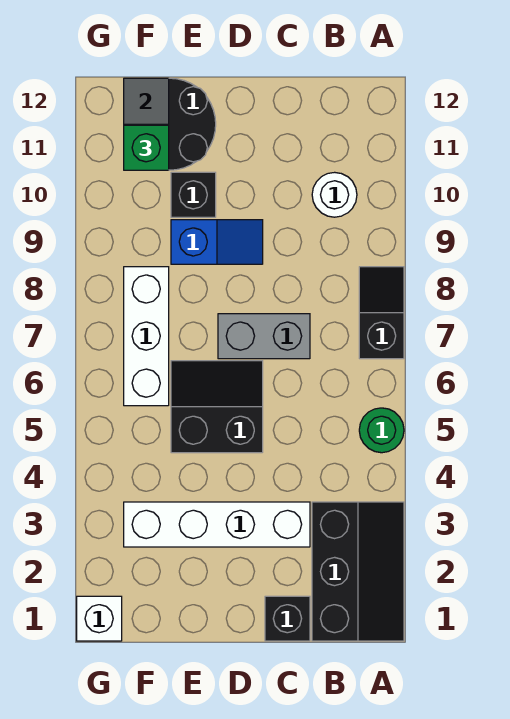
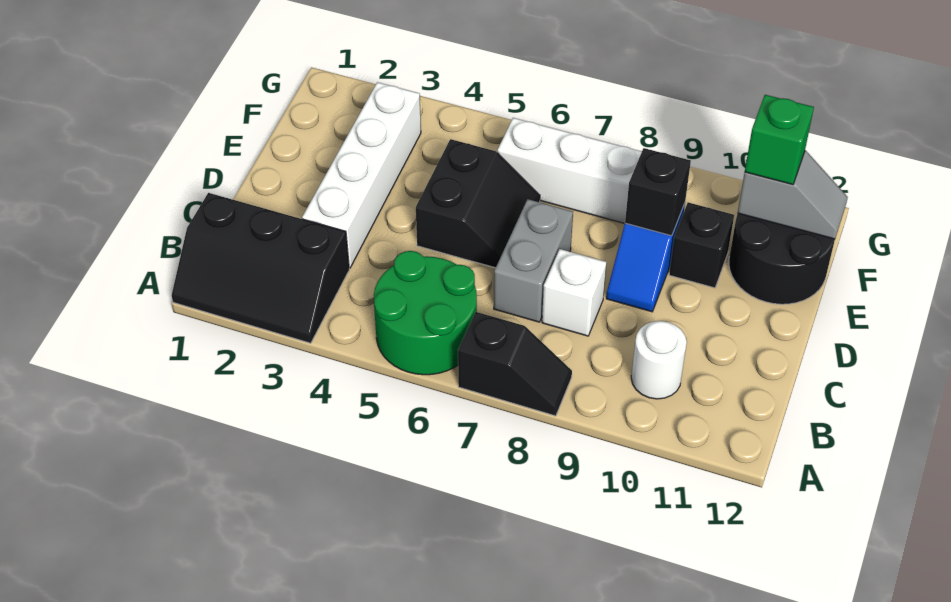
green round brick A5 level 1 -> green round brick A5:B6 level 1
black brick C1 level 1 -> black brick E9 level 2
white brick G1 level 1 -> white brick C8 level 1

